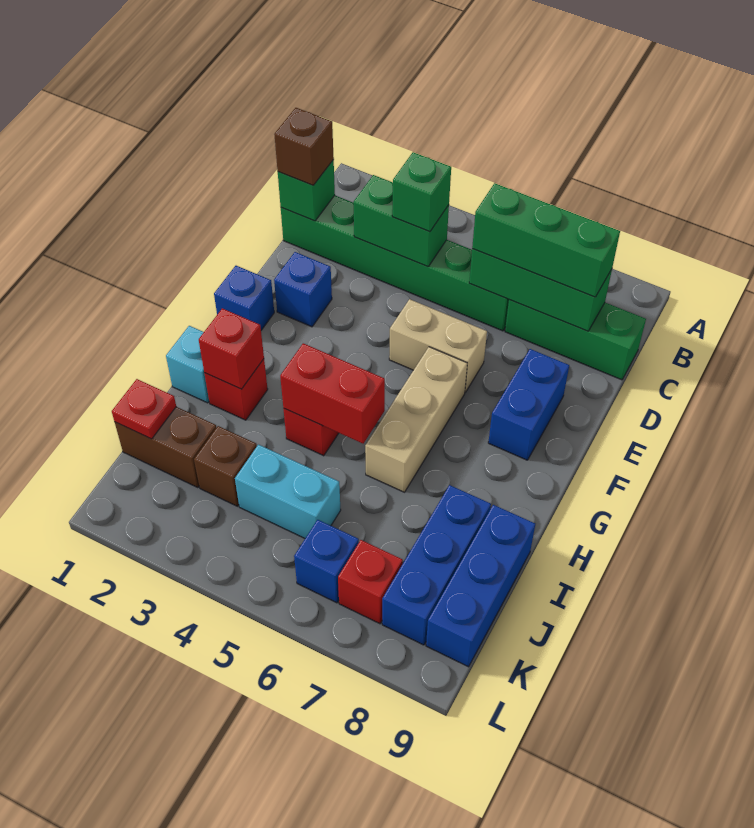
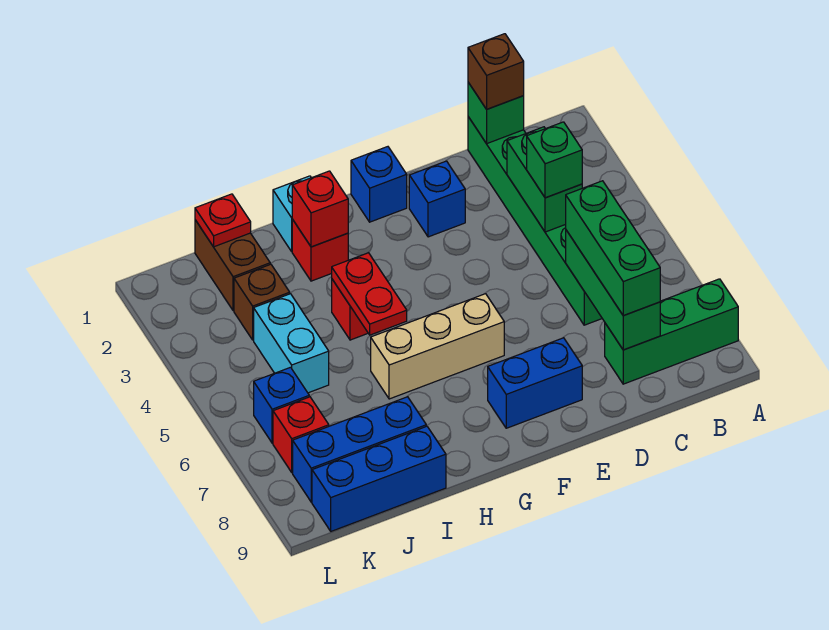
green brick C7:C9 level 1 -> green brick A8:C8 level 1
tan brick E5:E6 level 1 -> none
red brick H4:H5 level 2 -> red plate H4:H5 level 2

